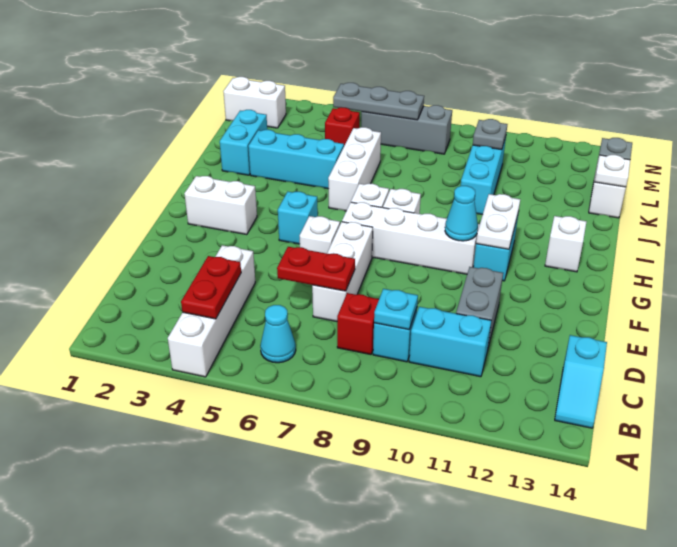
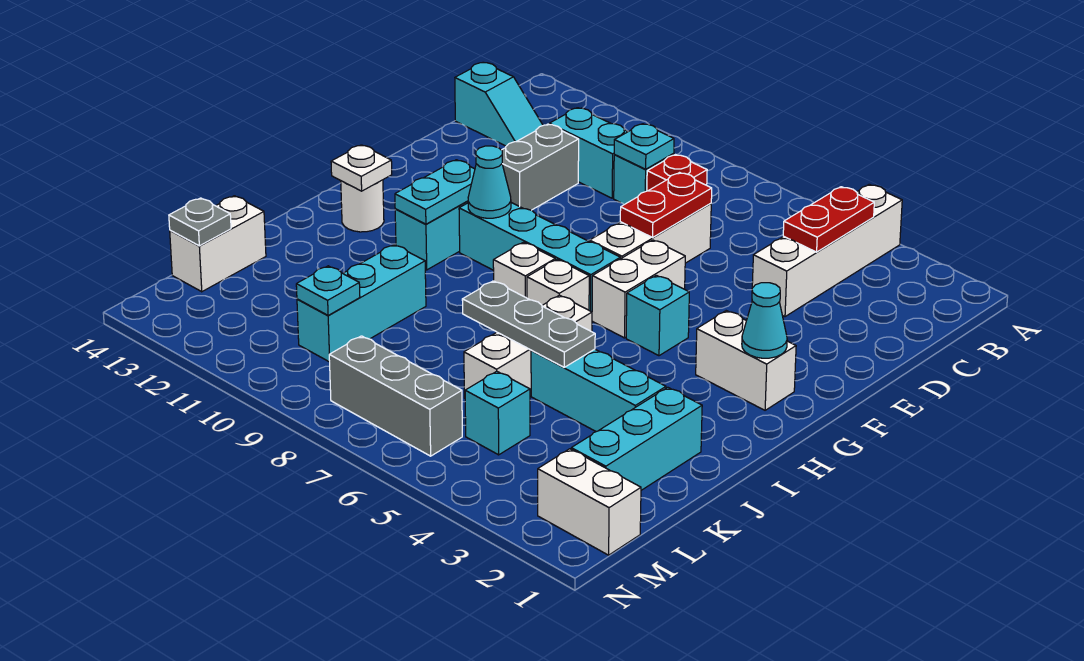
cyan cone B6 level 1 -> cyan cone G2 level 2
cyan slope B14:C14 level 1 top C -> cyan slope C13:C14 level 1 top 14
red plate D6:D7 level 2 -> red plate D7:E7 level 2
white brick F6 level 1 -> white brick F6:G6 level 1
white brick G7:G10 level 1 -> cyan brick G7:G10 level 1
white plate G11:H11 level 2 -> cyan plate G11:H11 level 2
white brick H13 level 1 -> white round brick H13 level 1
cyan brick J2:K2 level 1 -> cyan brick J2:L2 level 1
white plate K14 level 2 -> white plate H13 level 2
red brick L5 level 1 -> cyan brick L5 level 1
grey plate L10 level 2 -> cyan plate L10 level 2
grey plate M5:M7 level 2 -> grey plate J5:J7 level 2

